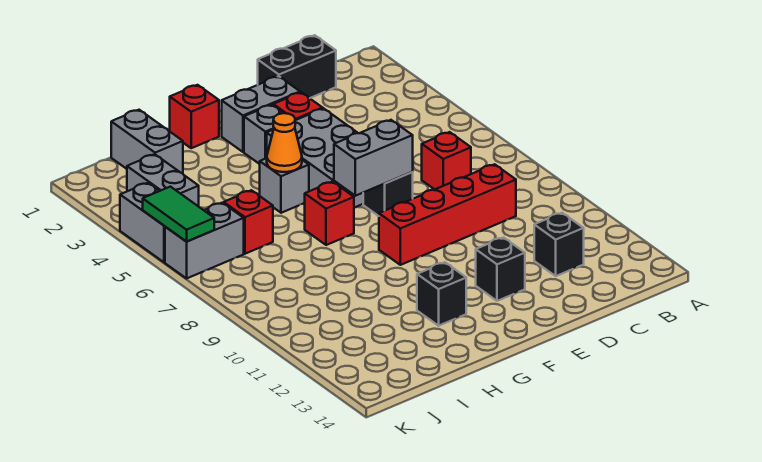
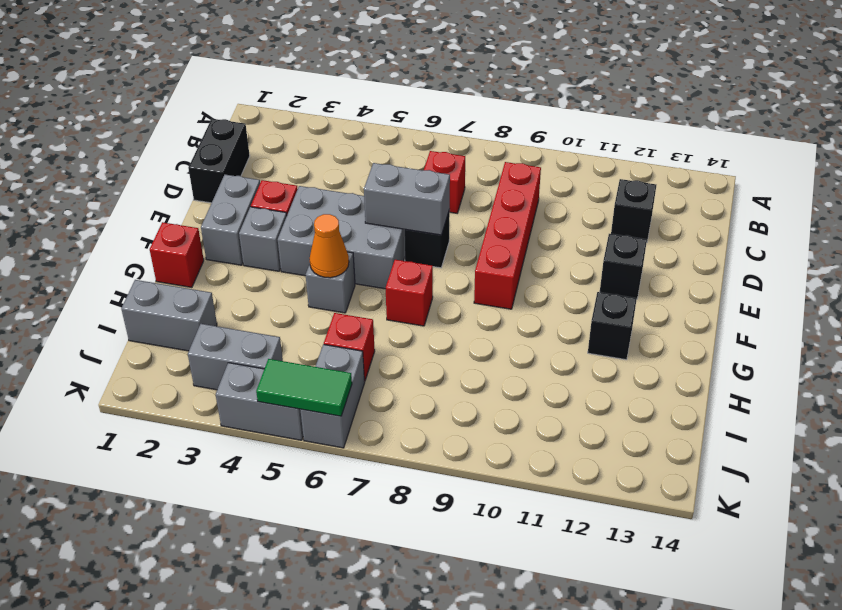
grey brick E7:F7 level 2 -> grey brick E6:E7 level 2

